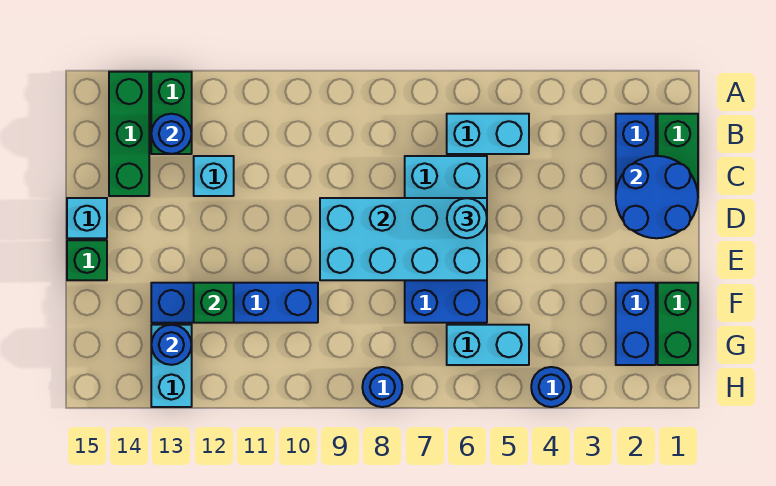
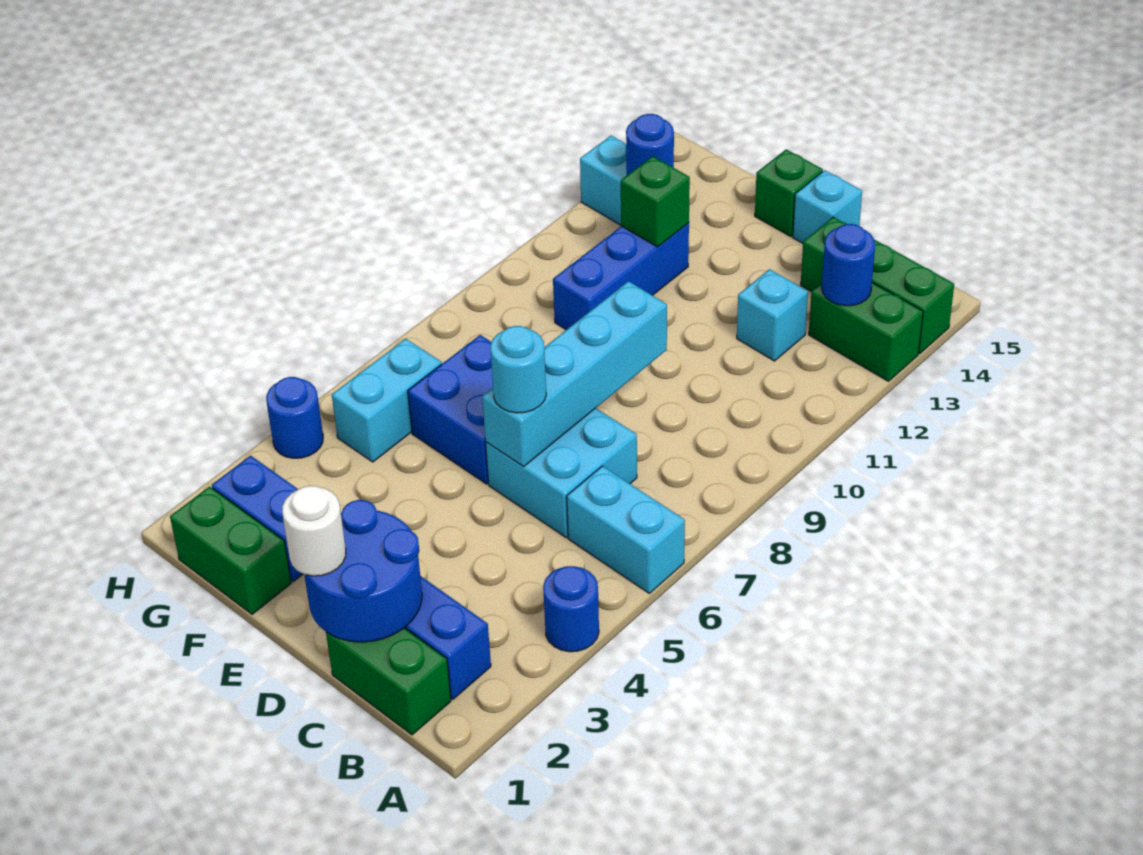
cyan brick B5:B6 level 1 -> cyan brick A6:B6 level 1
none -> white round brick D1 level 3
cyan brick D6:E9 level 2 -> cyan brick D6:D9 level 2
blue brick F10:F13 level 1 -> blue brick F10:F12 level 1
blue round brick H8 level 1 -> blue round brick A4 level 1

